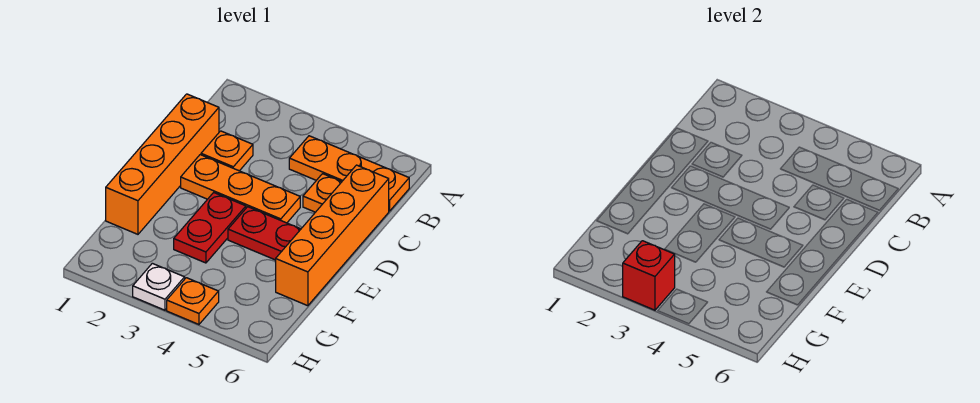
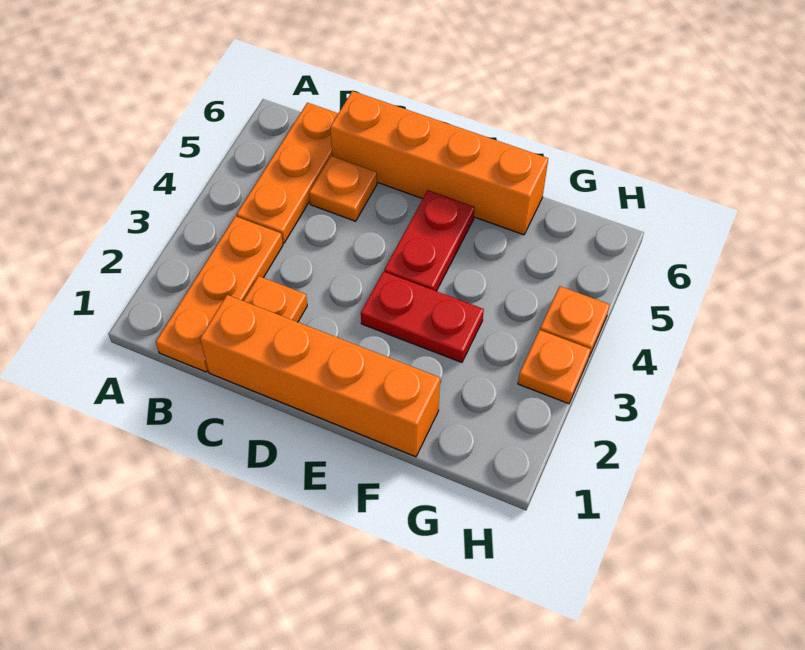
orange plate D2:D4 level 1 -> orange plate B1:B3 level 1
white plate H3 level 1 -> orange plate H3 level 1
red brick H3 level 2 -> none

